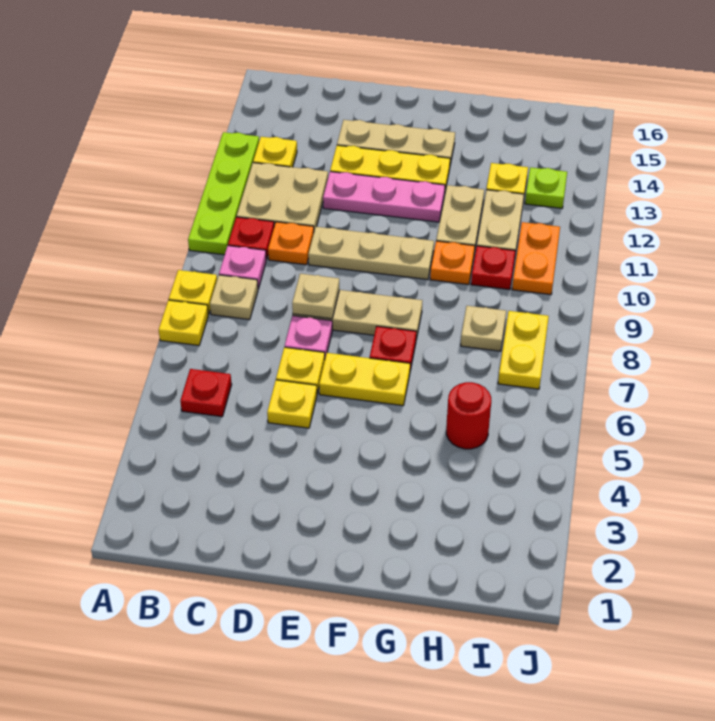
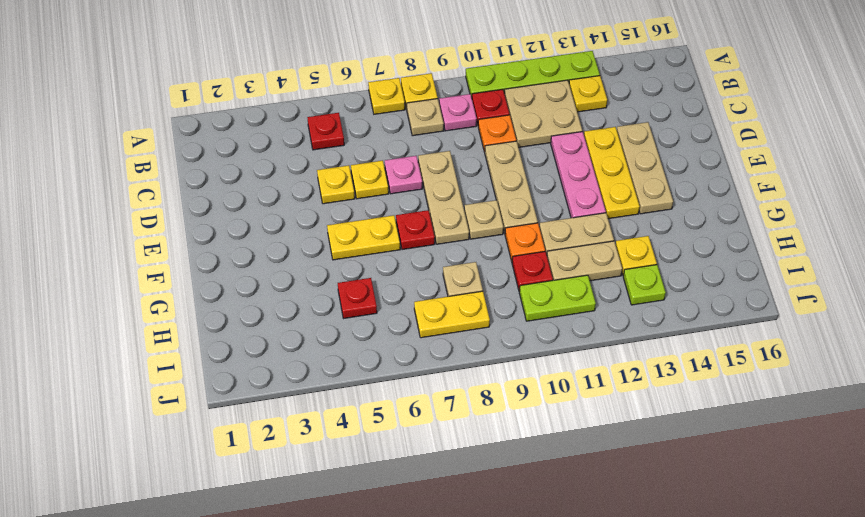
tan plate D8 level 2 -> tan plate F9 level 1
yellow plate E6:F6 level 1 -> yellow plate F5:F6 level 1
red round brick H5 level 1 -> red plate H5 level 1
orange plate I10:I11 level 1 -> lime plate I10:I11 level 1

